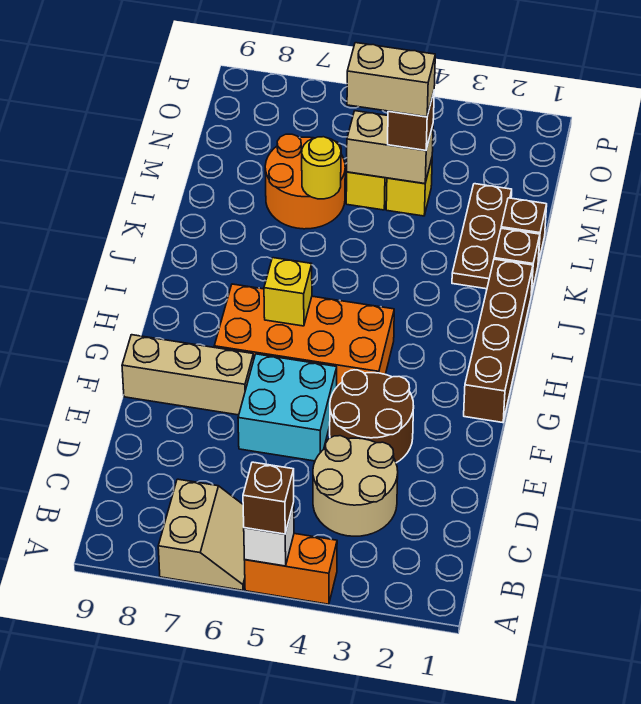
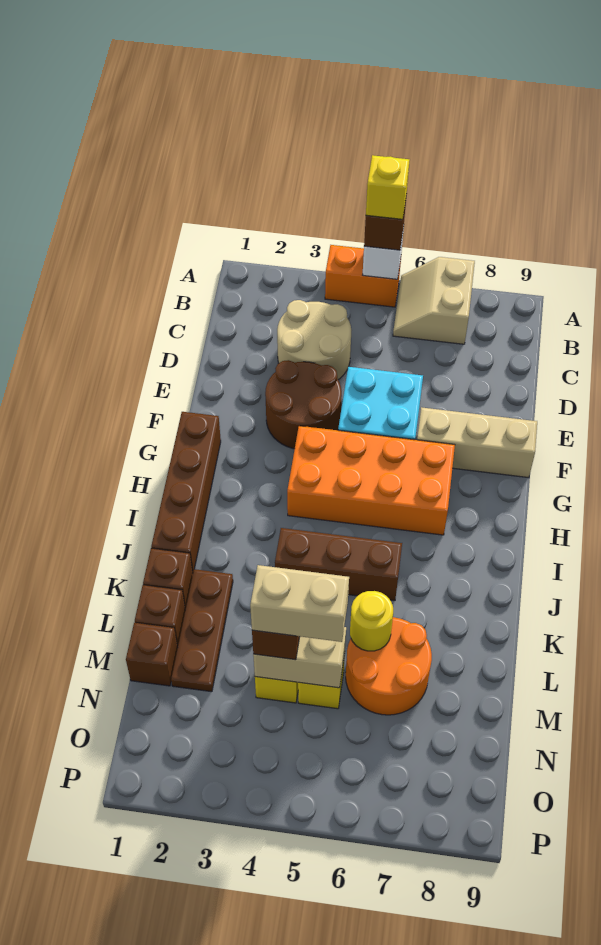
yellow brick H6 level 2 -> yellow brick A5 level 4
none -> brown brick J4:J6 level 1
none -> brown brick M1 level 1

